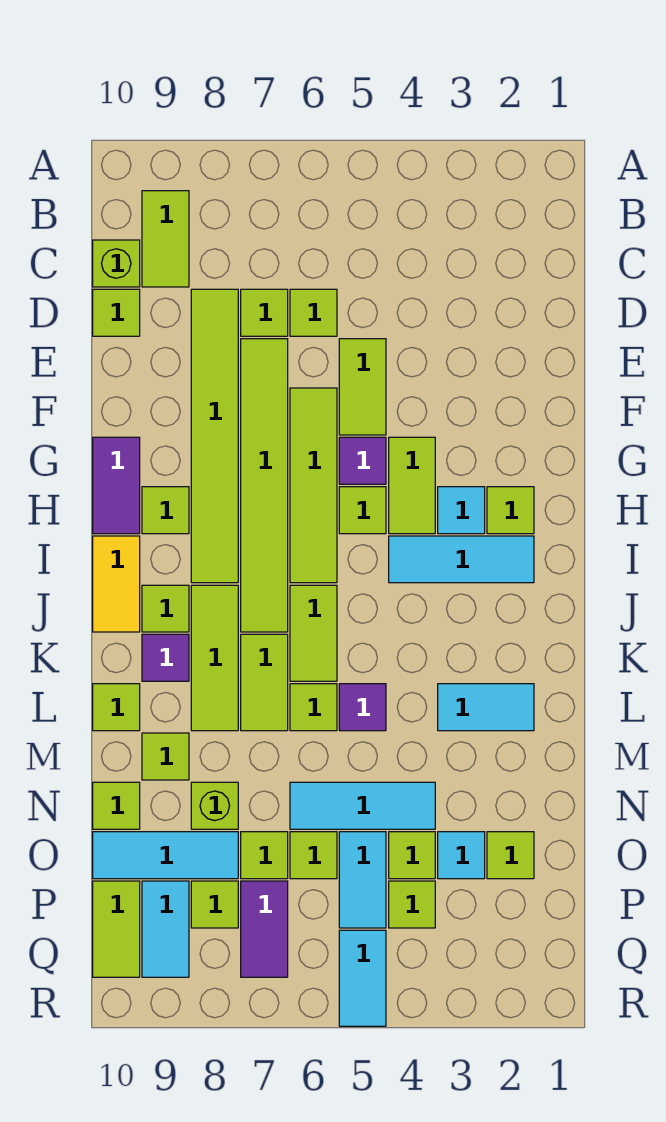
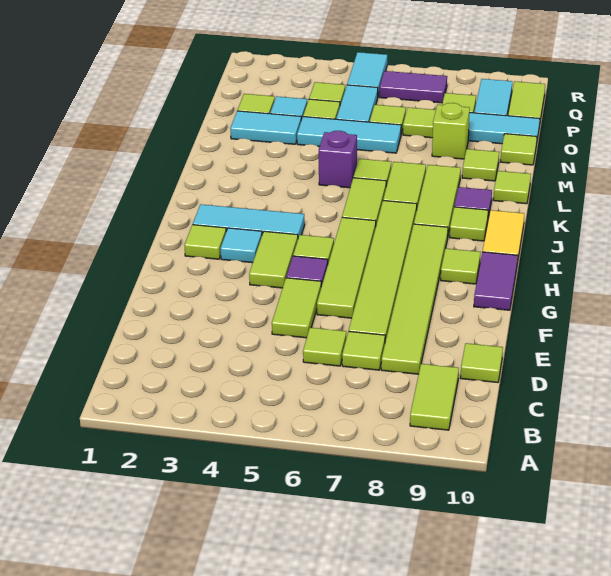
lime brick C10 level 1 -> none
cyan tile L2:L3 level 1 -> cyan tile N2:N3 level 1
purple tile L5 level 1 -> purple brick L5 level 1
purple tile P7:Q7 level 1 -> purple tile Q6:Q7 level 1

